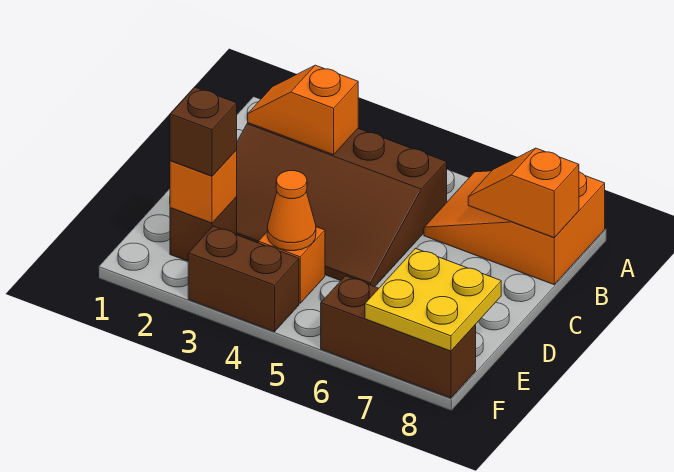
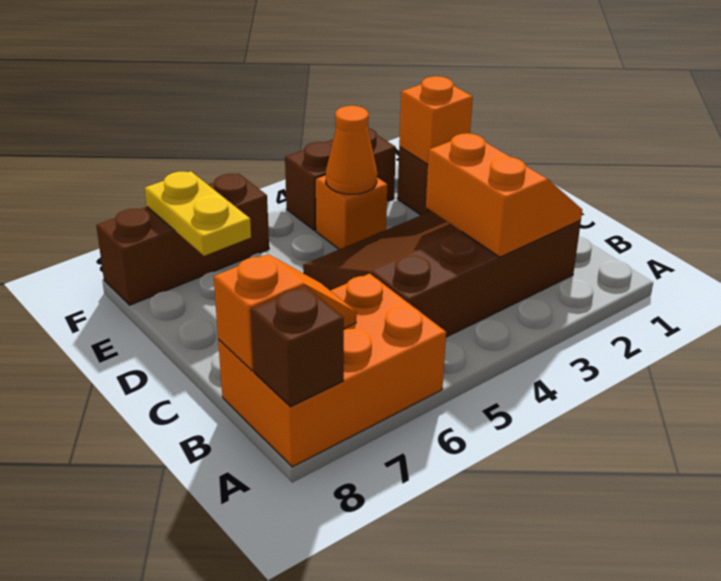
orange slope A6:B8 level 1 top 8 -> orange brick A6:B8 level 1
orange slope B2:B3 level 2 top 3 -> orange slope B2:C3 level 2 top 3
brown brick E2 level 3 -> brown brick A8 level 2
yellow plate E7:F8 level 2 -> yellow plate E7:F7 level 2

